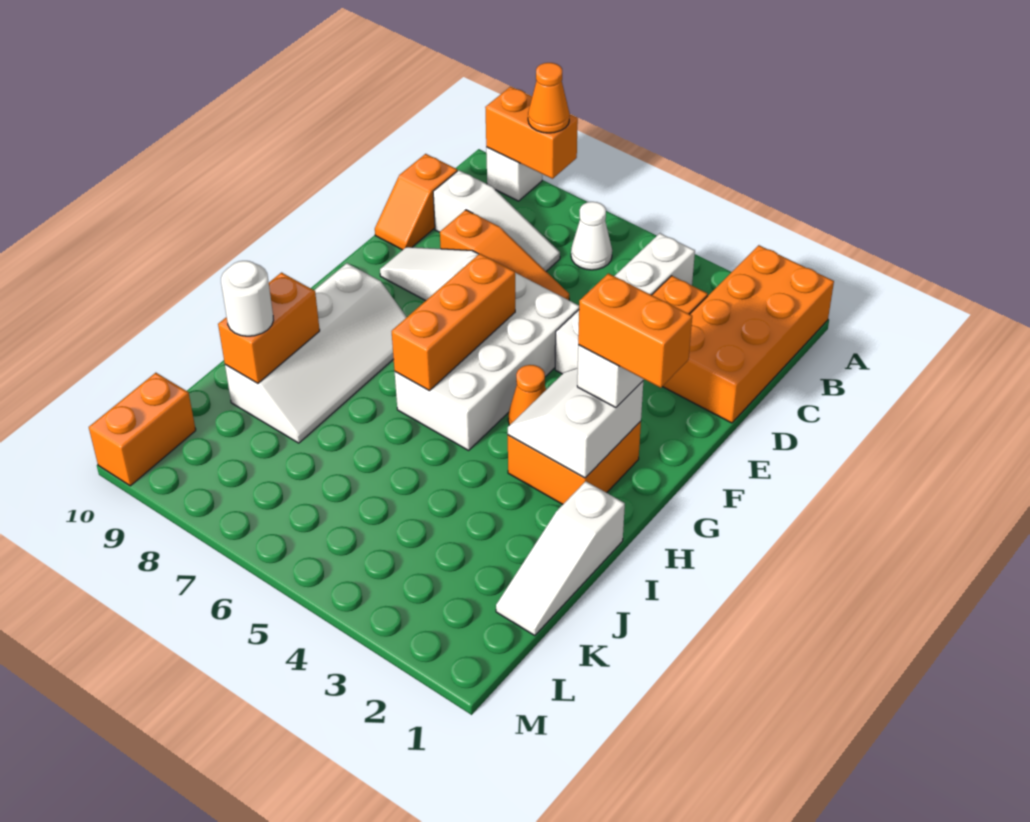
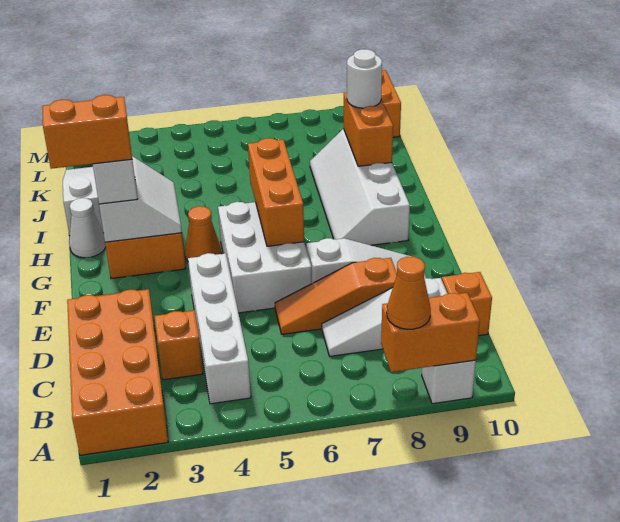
white cone B6 level 1 -> white cone H1 level 1
white brick E5:H6 level 1 -> white brick E5:G6 level 1

